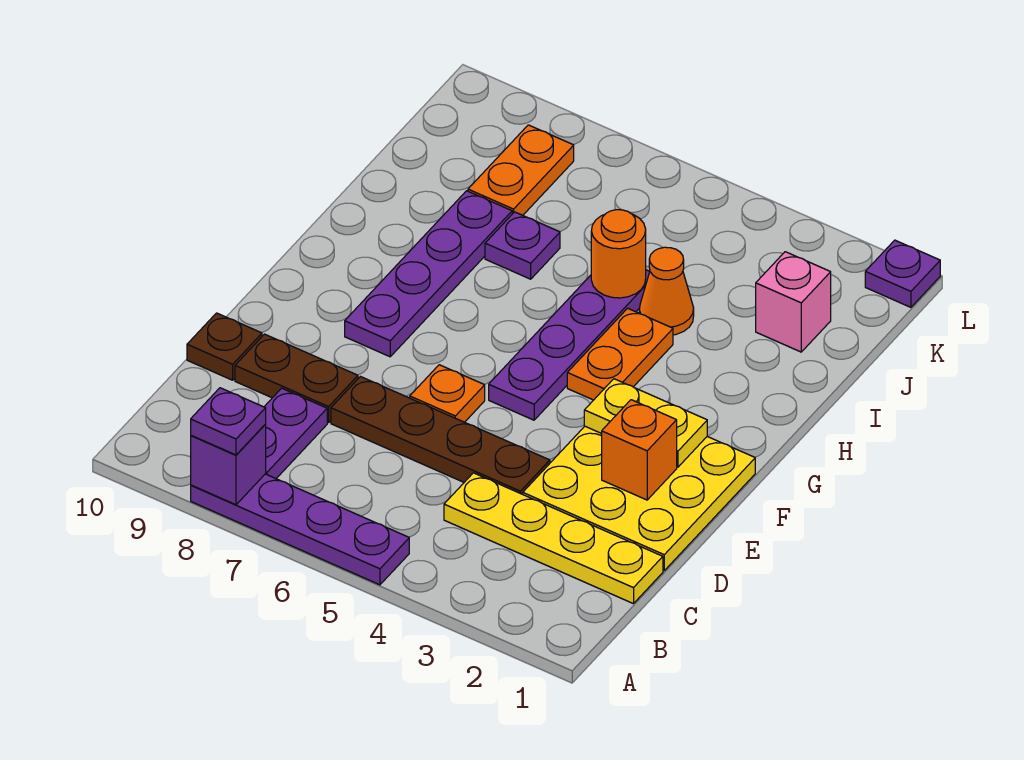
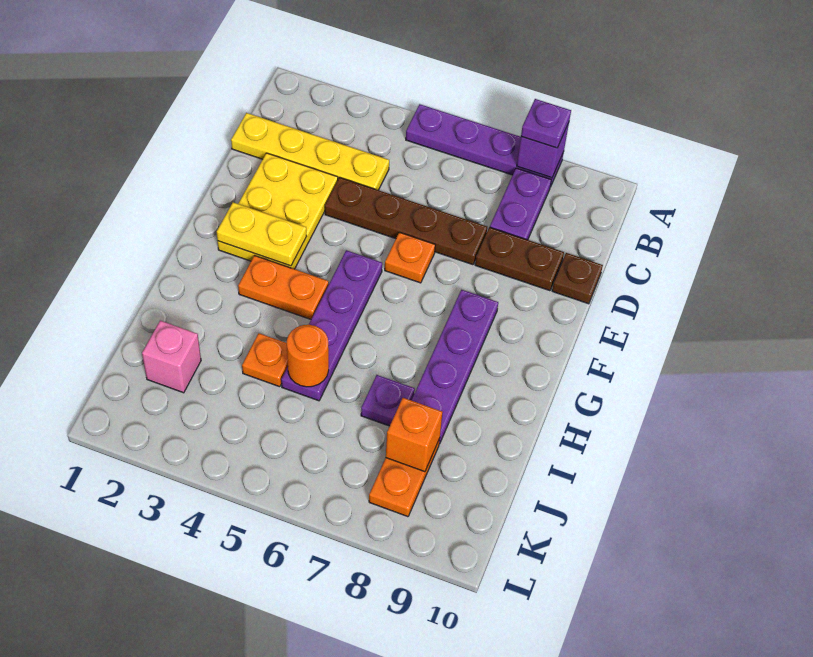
yellow plate D1:F3 level 1 -> yellow plate D2:F3 level 1
orange brick E2 level 2 -> orange brick J8 level 2
orange plate G4:H4 level 1 -> orange plate G3:G4 level 1
orange cone I4 level 1 -> orange plate I4 level 1
purple plate L1 level 1 -> none

